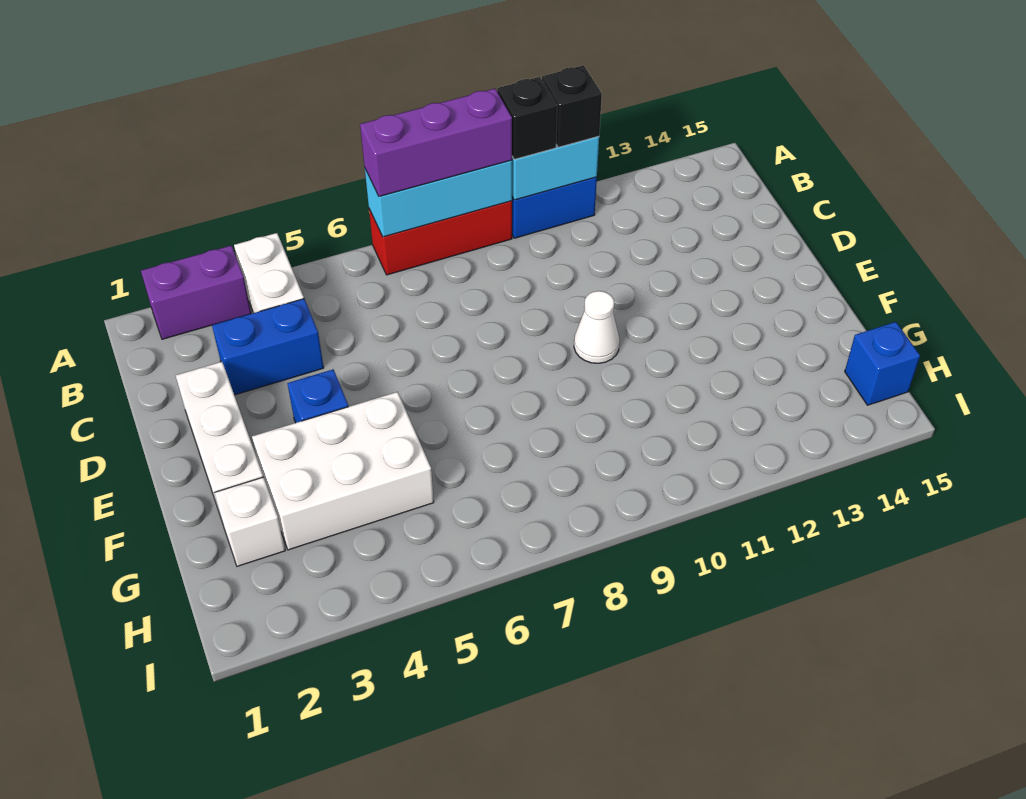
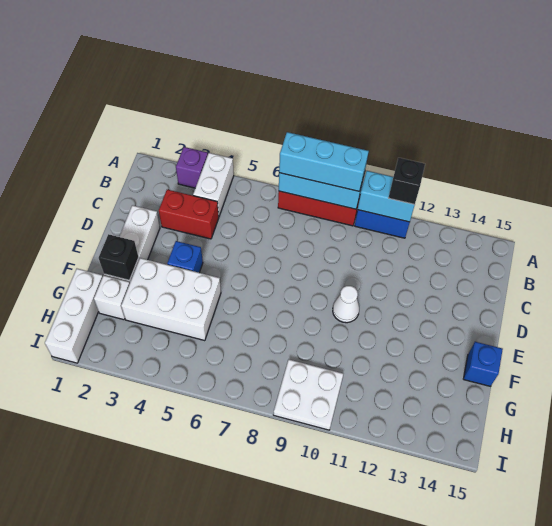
purple brick A2:A3 level 1 -> purple brick A3 level 1
purple brick A7:A9 level 3 -> cyan brick A7:A9 level 3
black brick A10 level 3 -> black brick F2 level 2
blue brick C3:C4 level 1 -> red brick C3:C4 level 1
none -> white brick G1:I1 level 1
none -> white plate H9:I10 level 1
blue brick H15 level 1 -> blue brick F15 level 1

